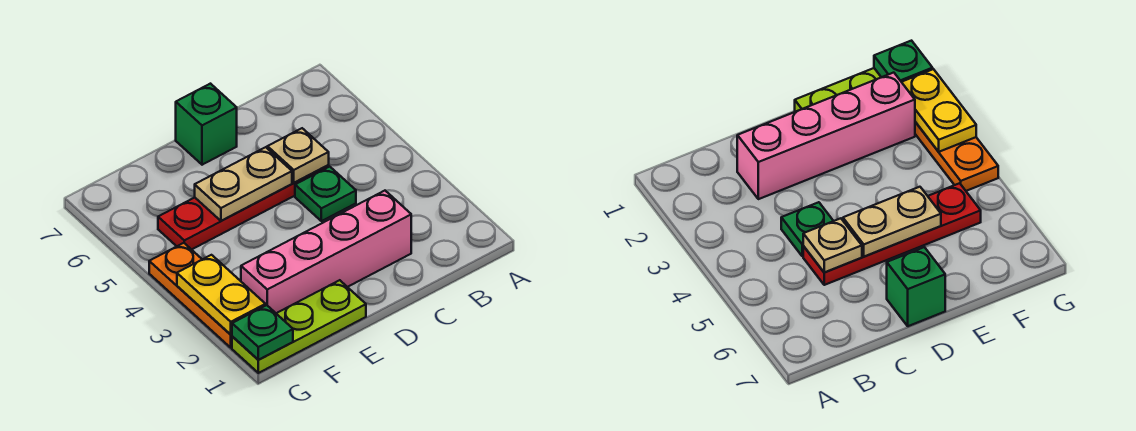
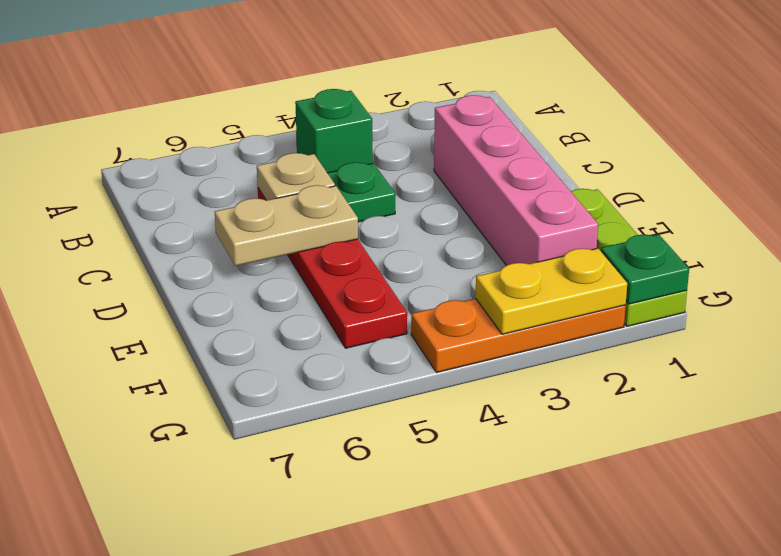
tan plate D5:E5 level 2 -> tan plate D5:D6 level 2
green brick D7 level 1 -> green brick B4 level 1

